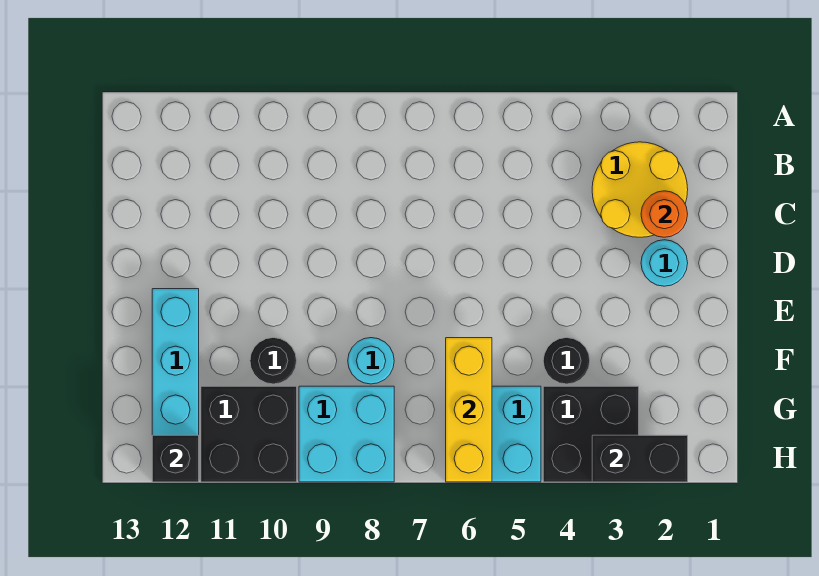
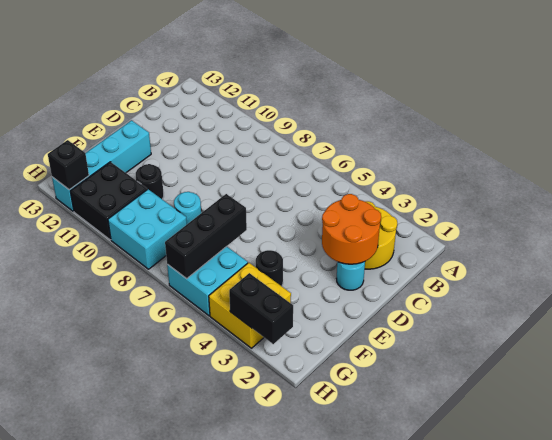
orange round brick C2 level 2 -> orange round brick C2:D3 level 2
yellow brick F6:H6 level 2 -> black brick F6:H6 level 2
black brick G3:H4 level 1 -> yellow brick G3:H4 level 1

